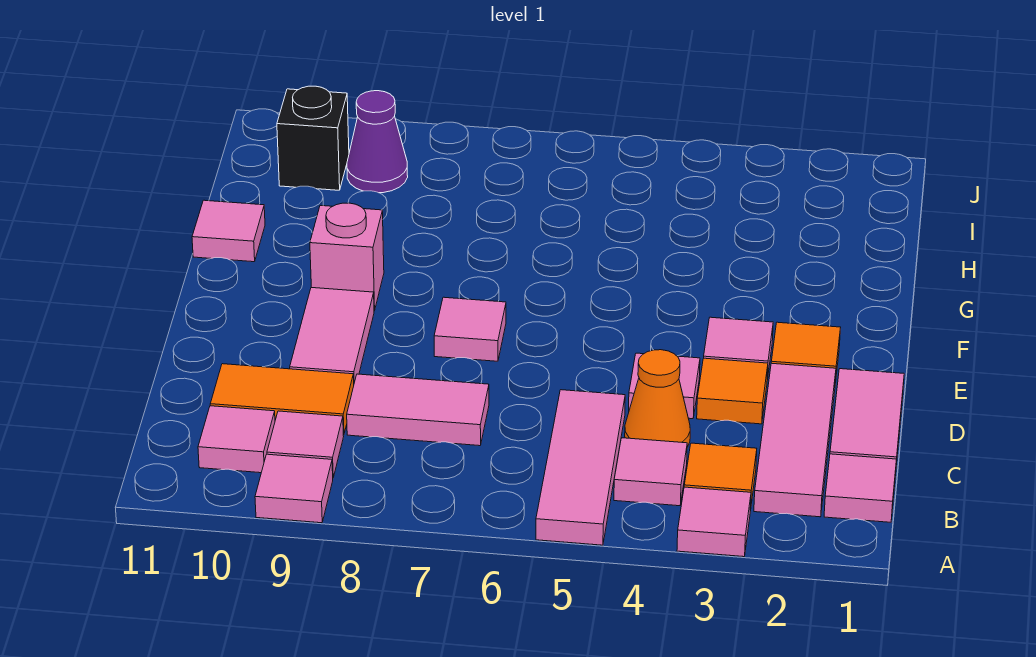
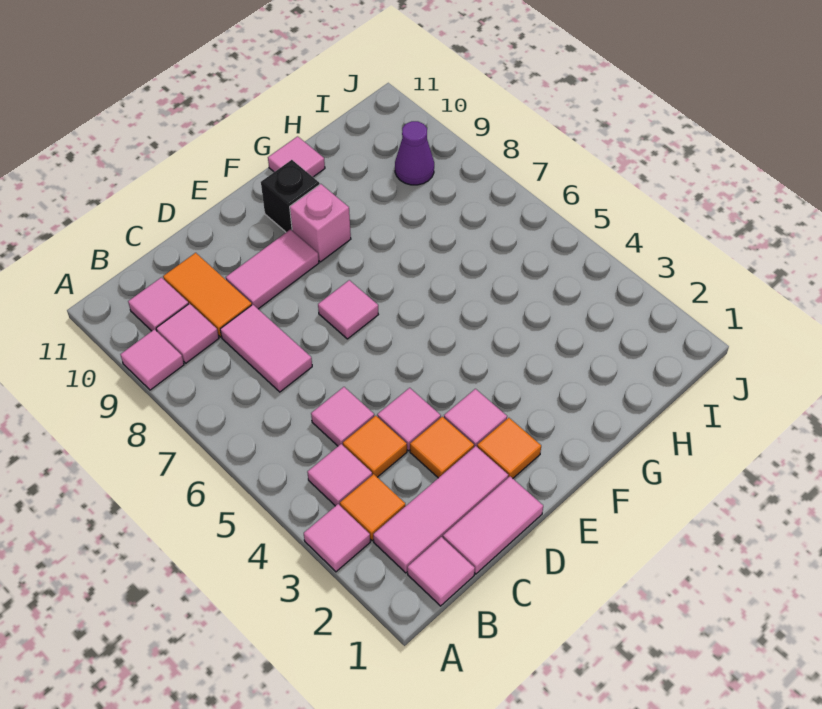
pink tile A5:C5 level 1 -> pink tile C5 level 1
orange cone C4 level 1 -> orange tile C4 level 1
black brick I10 level 1 -> black brick F10 level 1

